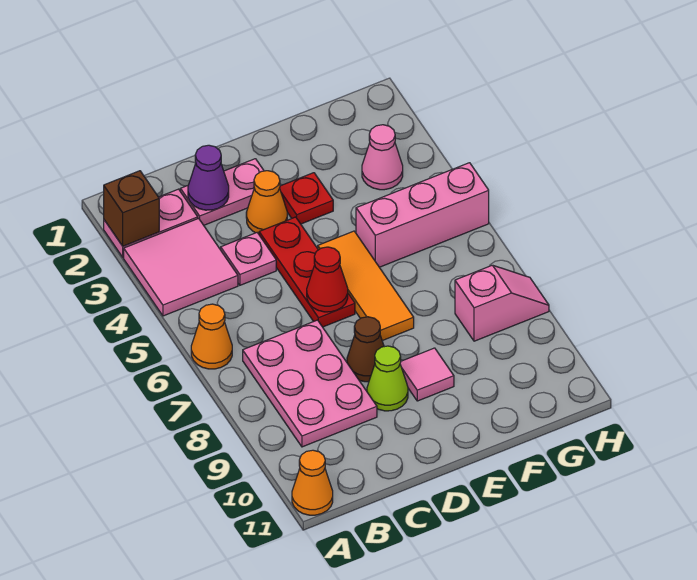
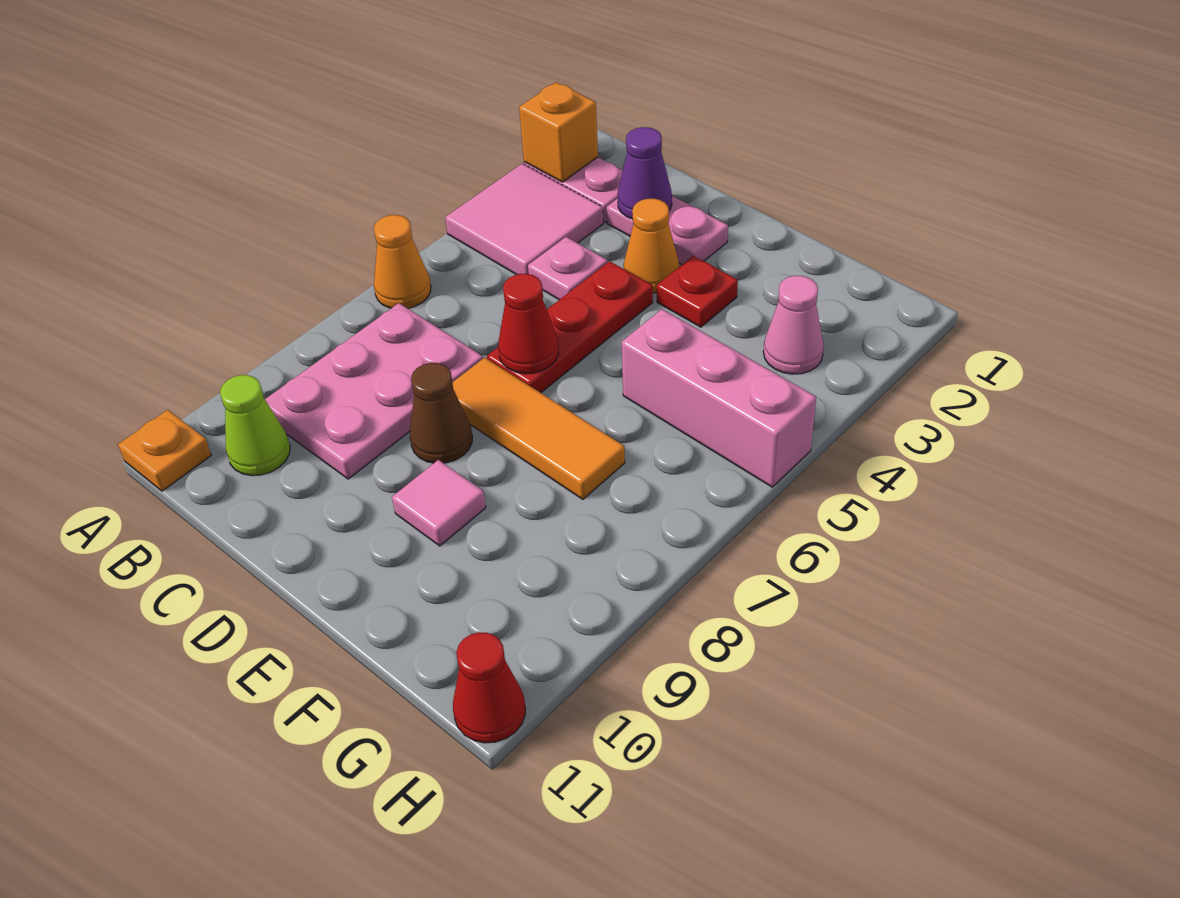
brown brick A2 level 2 -> orange brick A2 level 2
orange cone A11 level 1 -> orange plate A11 level 1
lime cone D9 level 1 -> lime cone B10 level 1
orange tile E5:E7 level 1 -> orange tile D7:F7 level 1
pink slope G8:H8 level 1 top G -> none
none -> red cone H11 level 1

